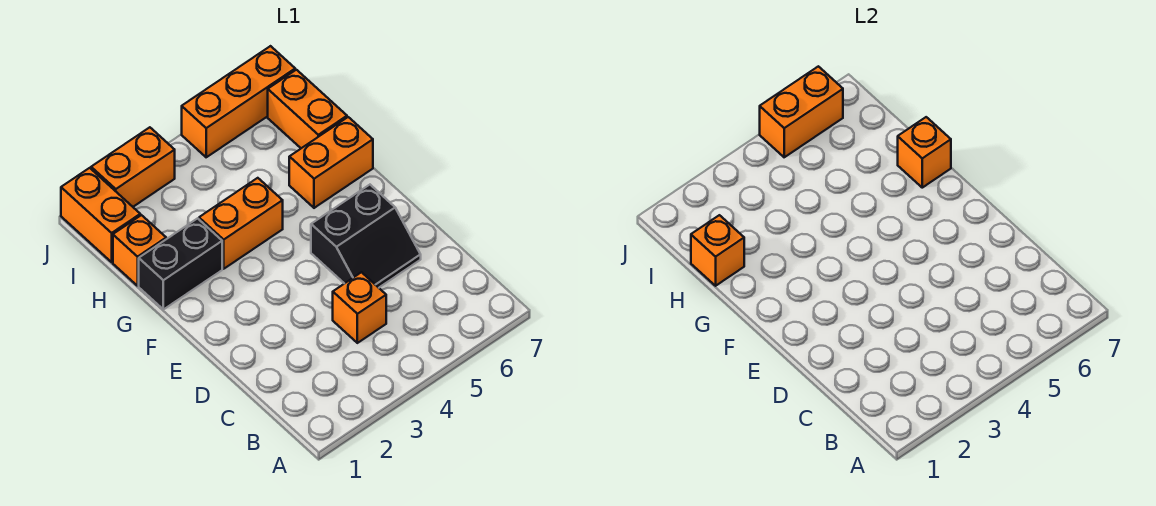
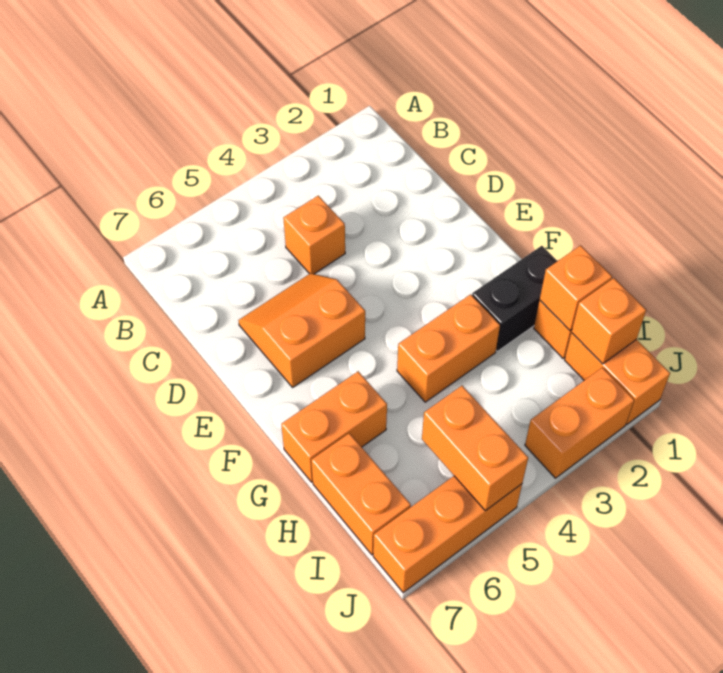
black slope D5:E6 level 1 top E -> orange slope D5:E6 level 1 top E
orange brick G7 level 2 -> orange brick I1 level 2
orange brick J5:J6 level 2 -> orange brick I5:J5 level 2

